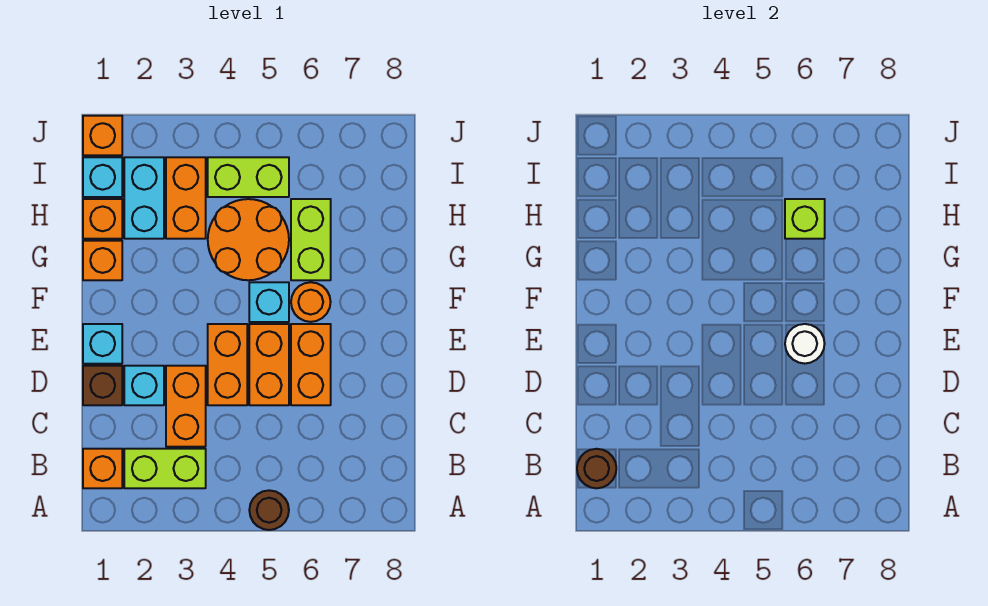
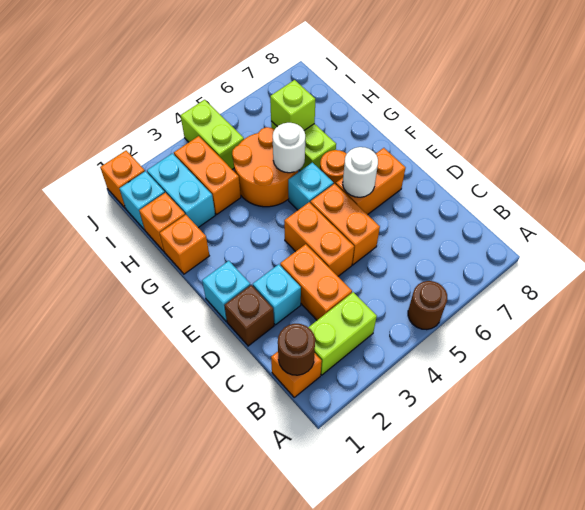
orange brick D6:E6 level 1 -> orange brick E6:E7 level 1
none -> white round brick G5 level 2
lime brick I4:I5 level 1 -> lime brick I4:J4 level 1

